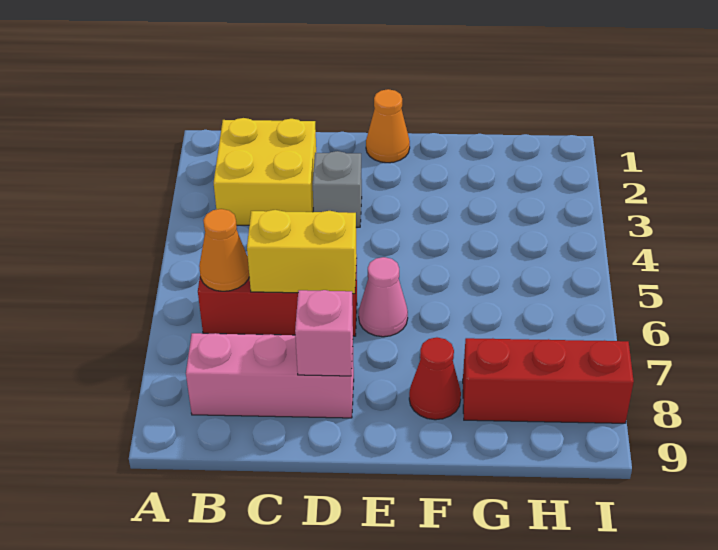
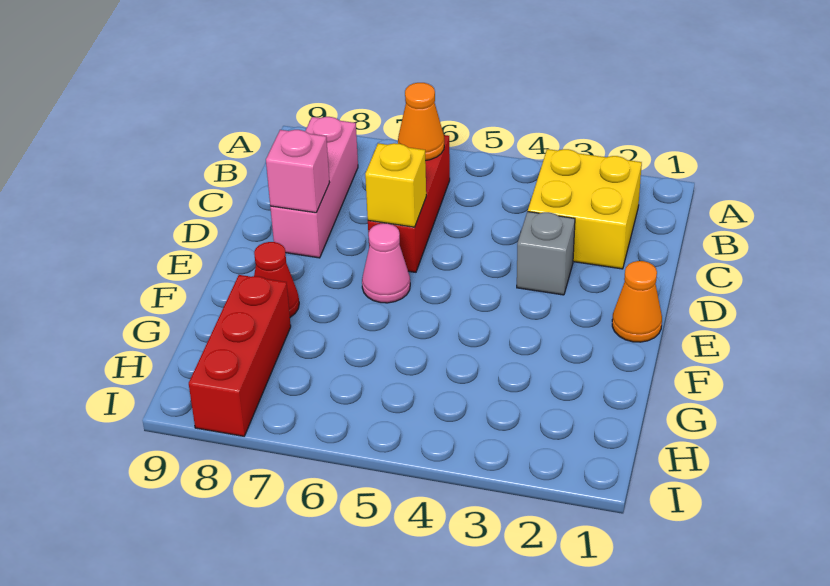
yellow brick C6:D6 level 2 -> yellow brick D6 level 2

